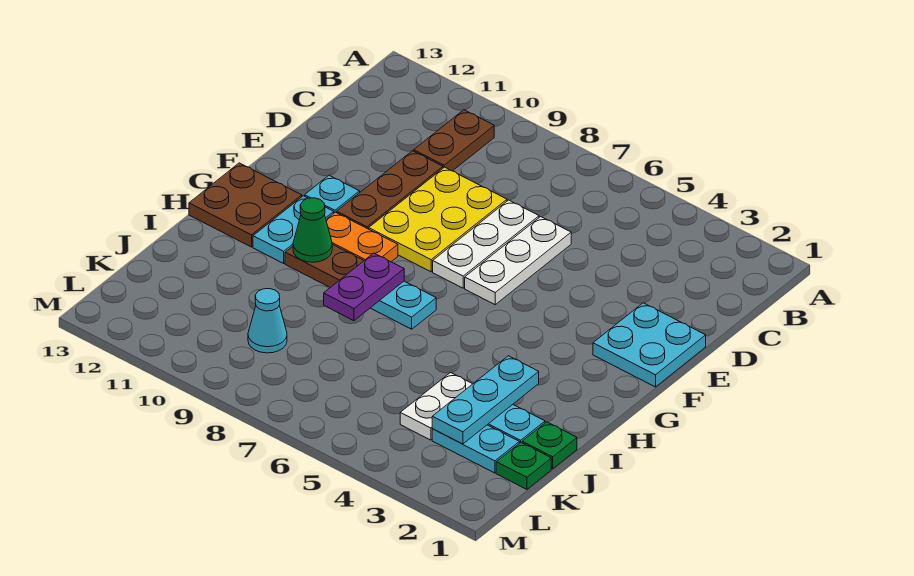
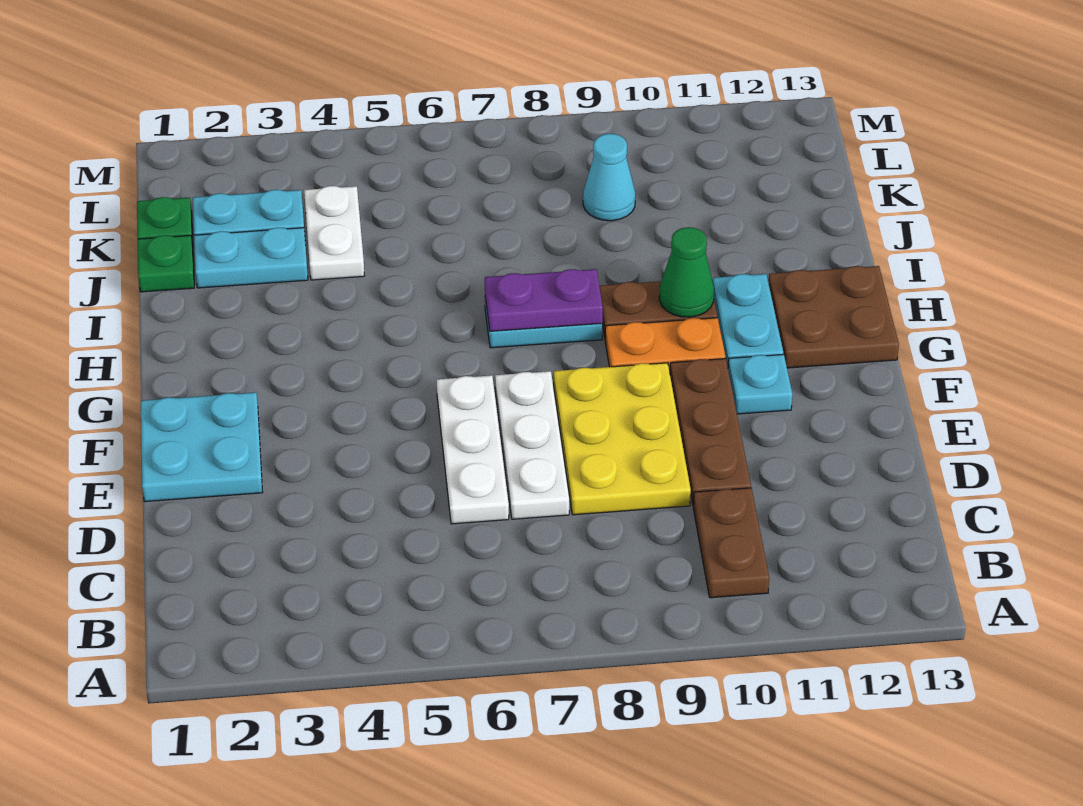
purple plate H8:I8 level 2 -> purple plate H7:H8 level 2
cyan plate I3:K3 level 2 -> none

